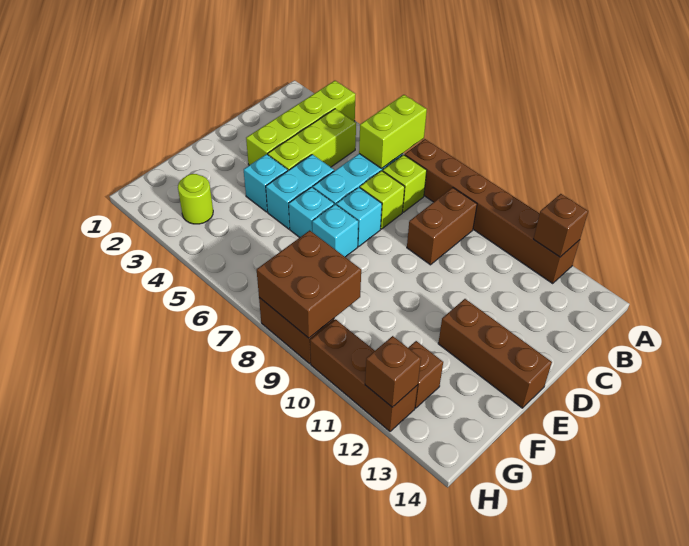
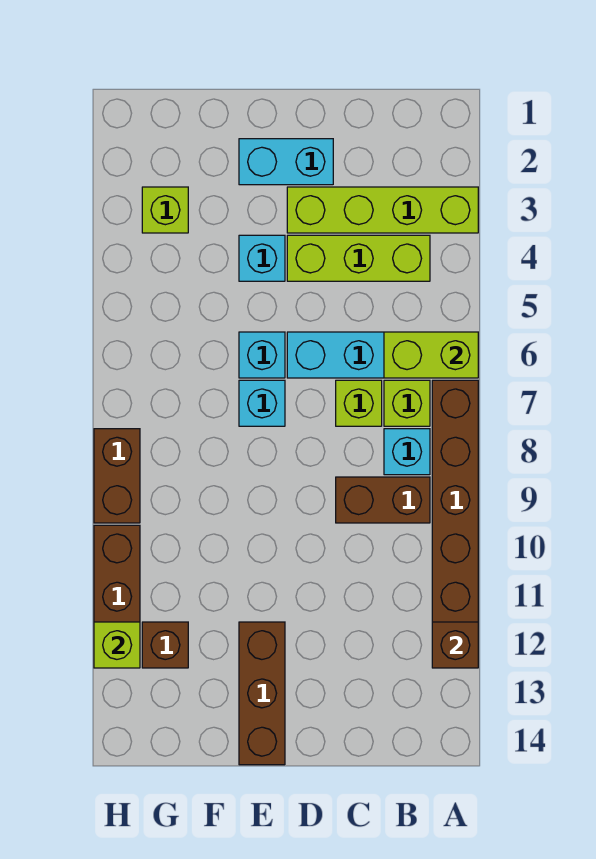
cyan brick D5:E5 level 1 -> cyan brick D2:E2 level 1
cyan brick D7 level 1 -> cyan brick B8 level 1
lime round brick G3 level 1 -> lime brick G3 level 1
brown brick G8:H9 level 2 -> none
brown brick H12 level 2 -> lime brick H12 level 2

